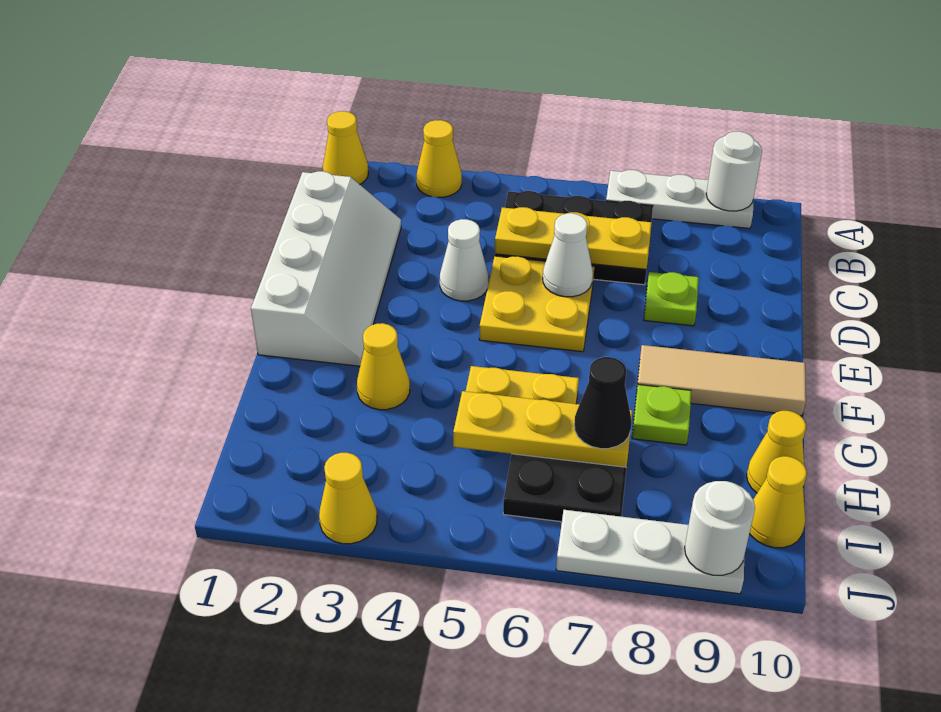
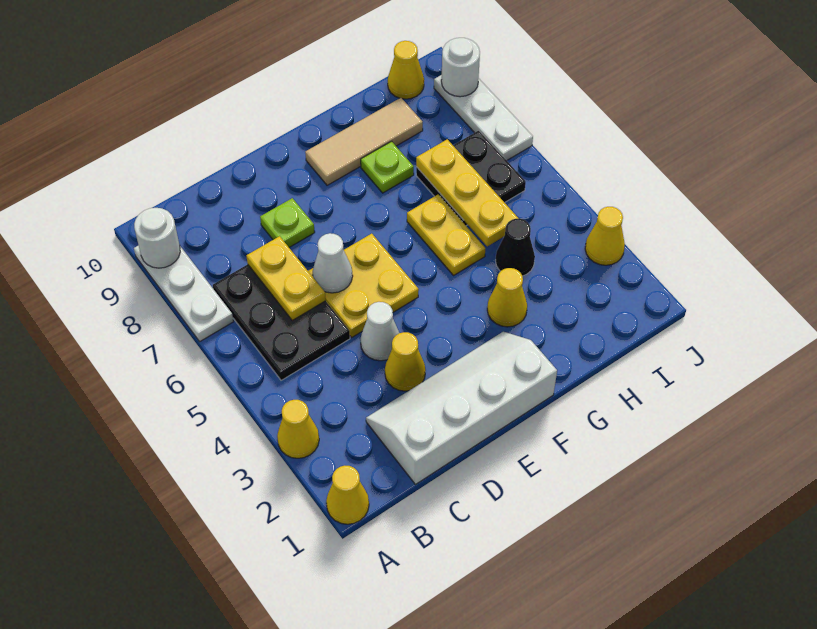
yellow plate C5:C7 level 2 -> yellow plate C6:C7 level 2
tan tile F8:F10 level 1 -> tan tile F9:H9 level 1
black cone H7 level 3 -> black cone H4 level 1
yellow cone H10 level 1 -> yellow cone D3 level 1

